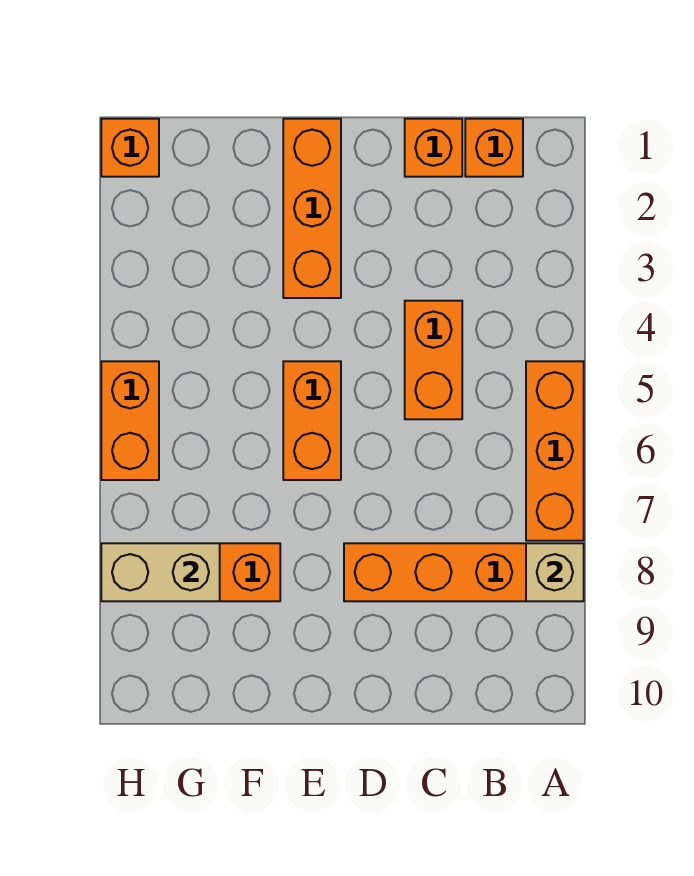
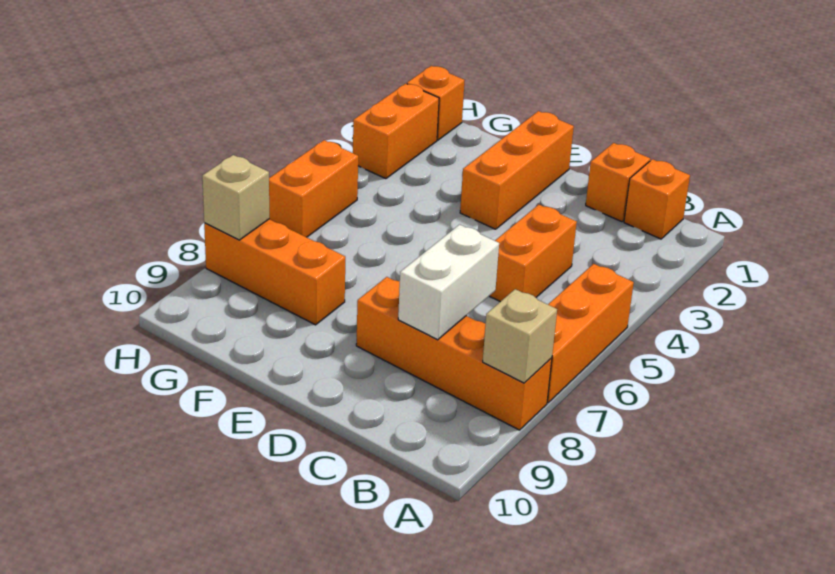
none -> white brick C7:C8 level 2
orange brick E5:E6 level 1 -> orange brick H2:H3 level 1
tan brick G8:H8 level 2 -> tan brick H8 level 2

